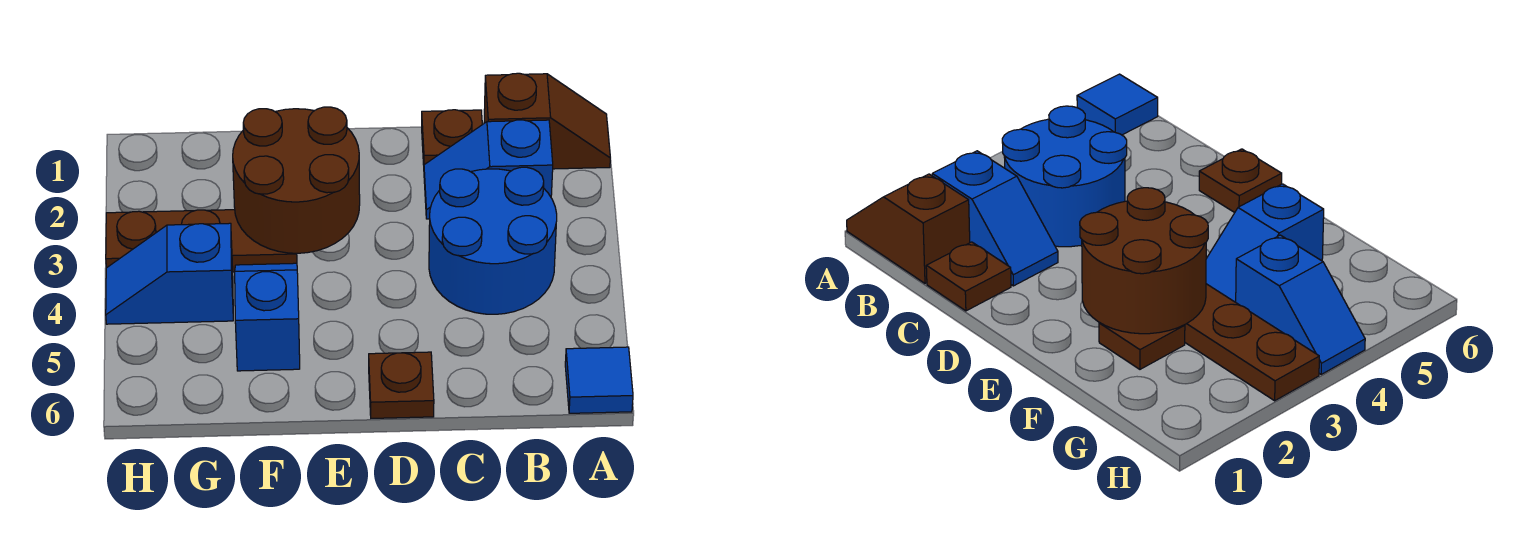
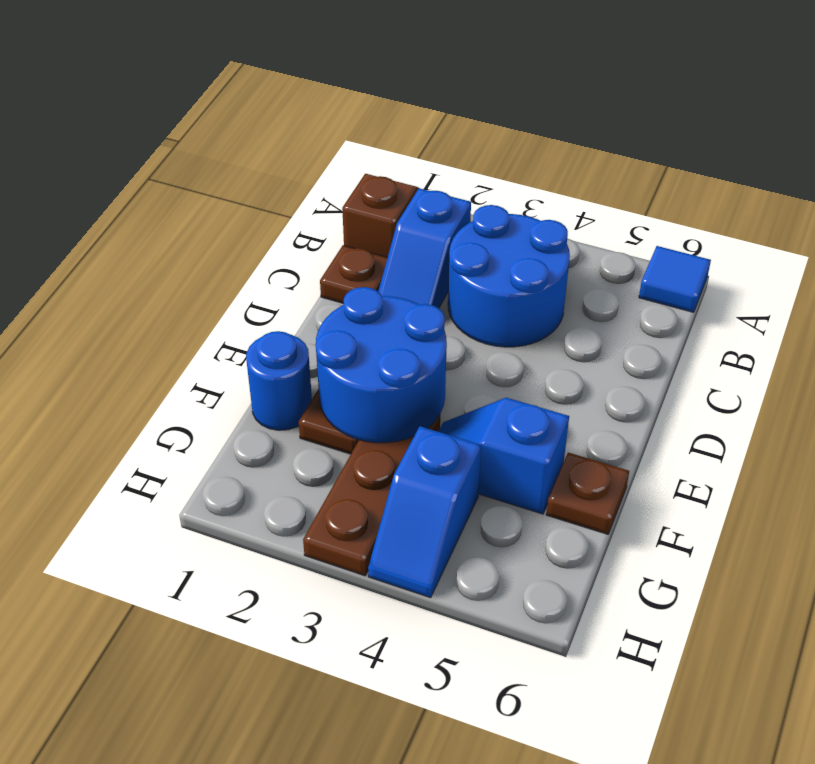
brown plate D6 level 1 -> brown plate F6 level 1
brown round brick E2:F3 level 2 -> blue round brick E2:F3 level 2
none -> blue round brick F1 level 1

